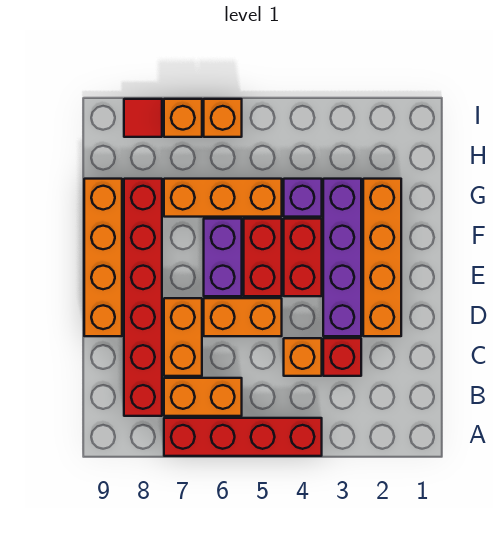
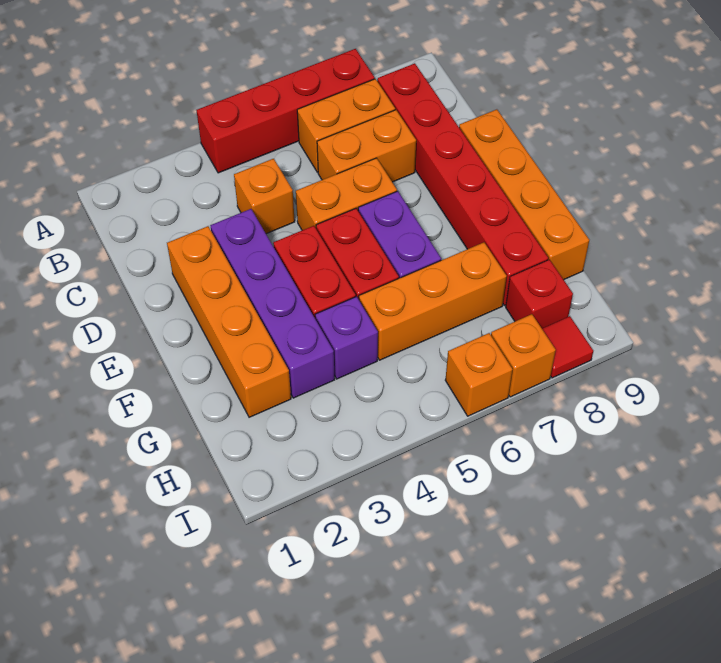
red brick C3 level 1 -> red brick H8 level 1
orange brick C7:D7 level 1 -> orange brick C6:C7 level 1

